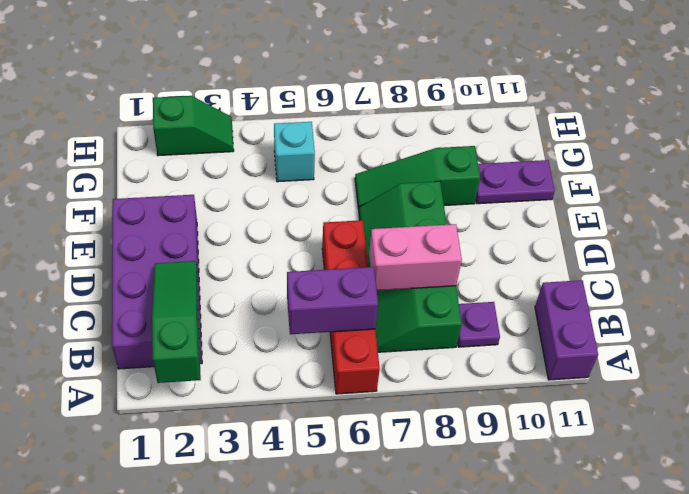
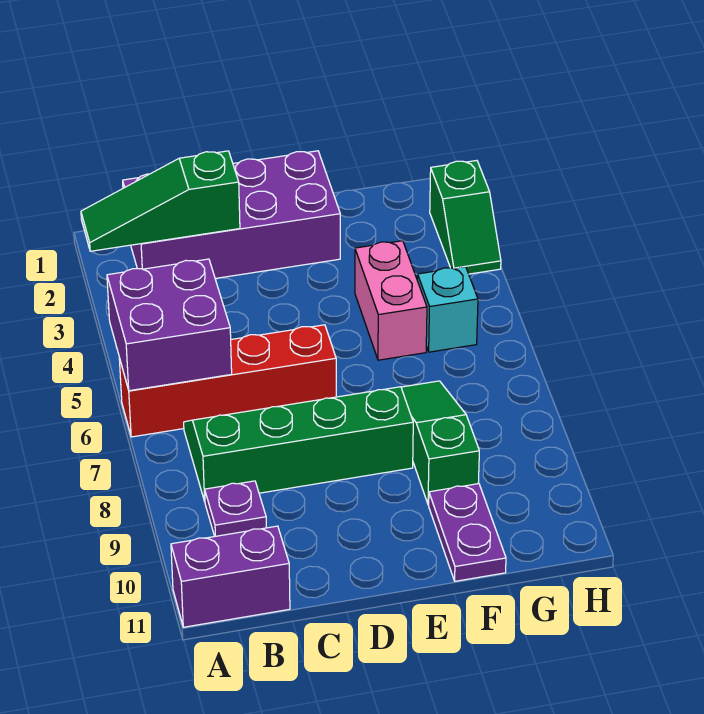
green slope A2:C2 level 2 top A -> green slope A2:C2 level 2 top C
purple brick B5:B6 level 2 -> purple brick A5:B6 level 2
pink brick C7:C8 level 2 -> pink brick F4:F5 level 1

